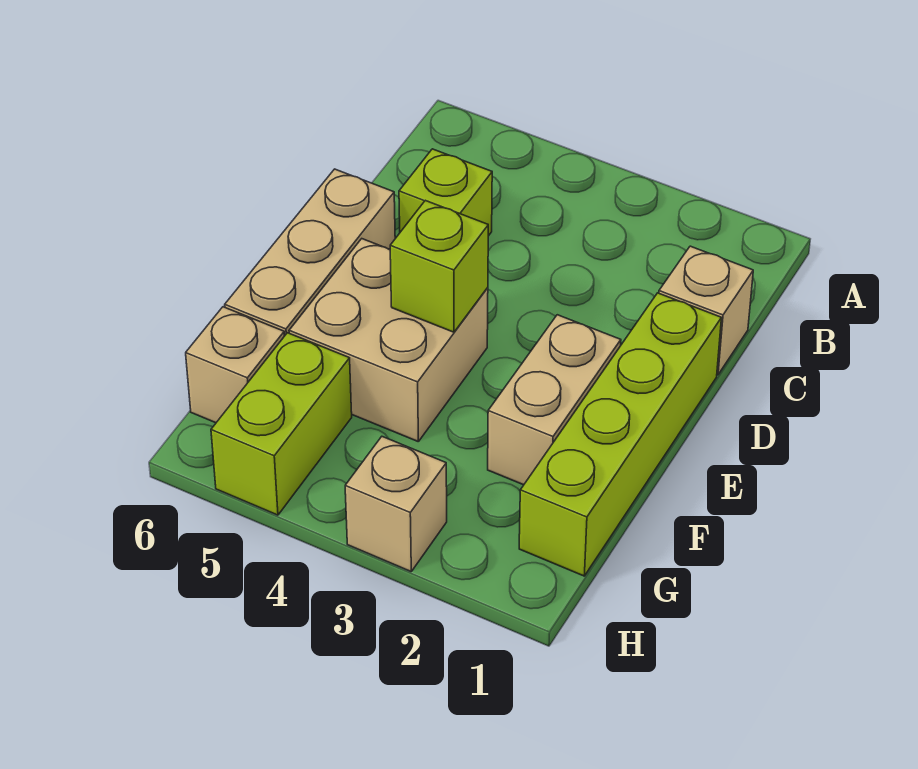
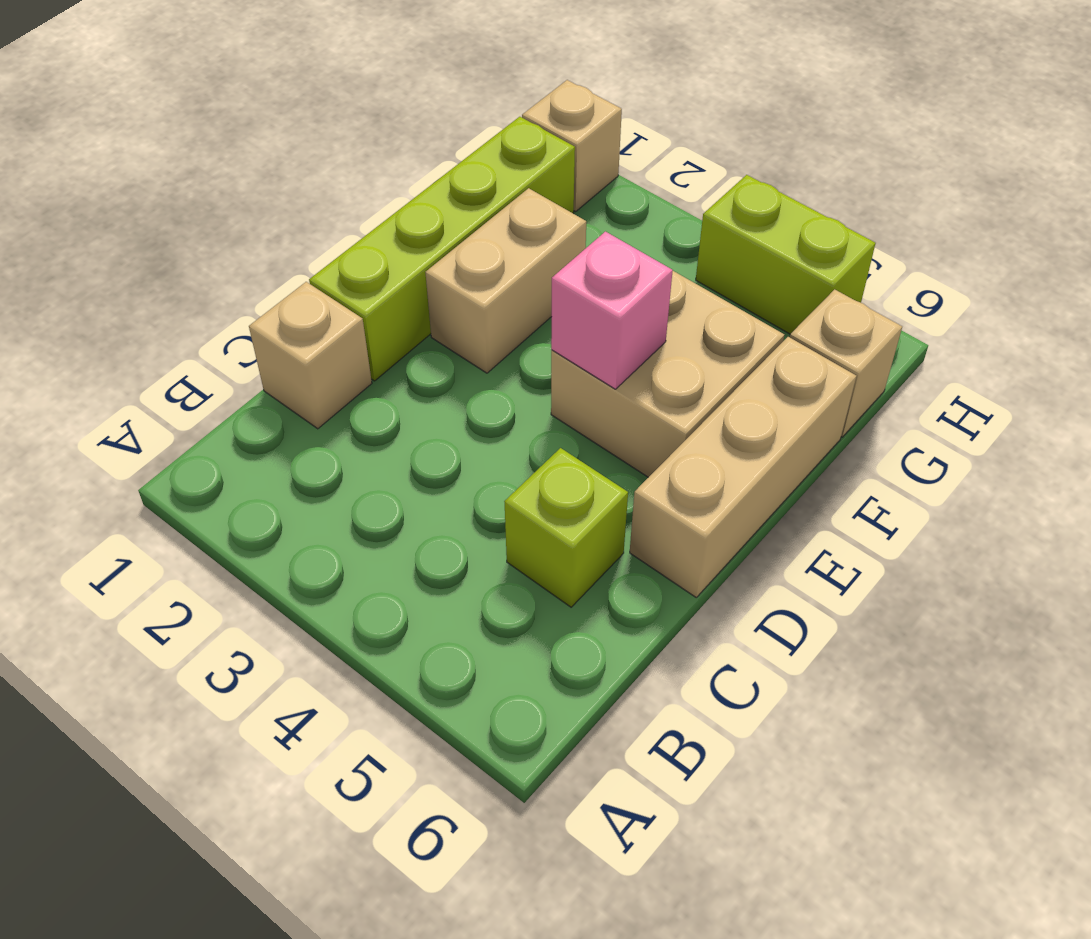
lime brick E4 level 2 -> pink brick E4 level 2
lime brick G5:H5 level 1 -> lime brick H4:H5 level 1
tan brick H3 level 1 -> tan brick H1 level 1

